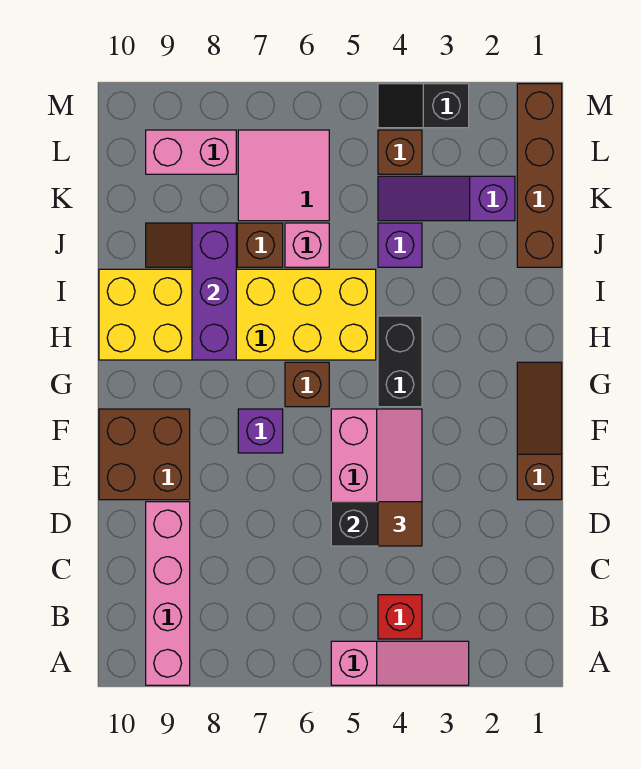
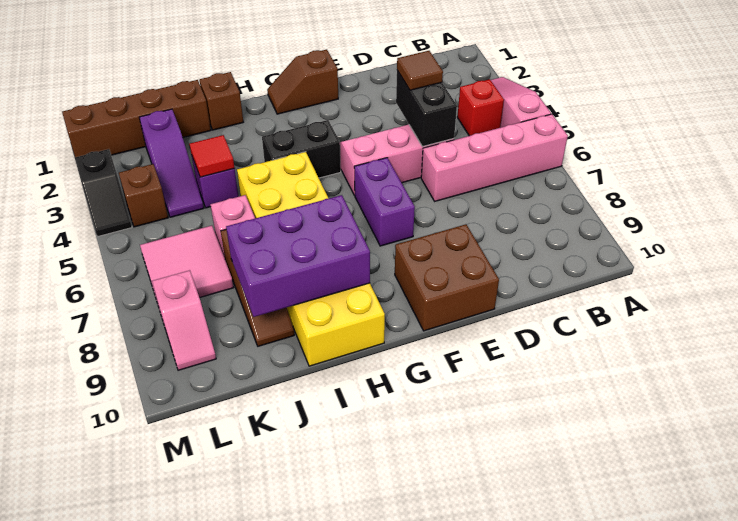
pink brick A9:D9 level 1 -> pink brick A6:D6 level 1
brown slope E1:G1 level 1 top E -> brown slope F1:G1 level 1 top F
purple brick F7 level 1 -> purple brick F6:F7 level 1
brown brick G6 level 1 -> brown brick I1 level 1
purple brick H8:J8 level 2 -> purple brick H8:J9 level 2
none -> red tile J4 level 2
pink brick L8:L9 level 1 -> pink slope L8:L9 level 1 top 8

